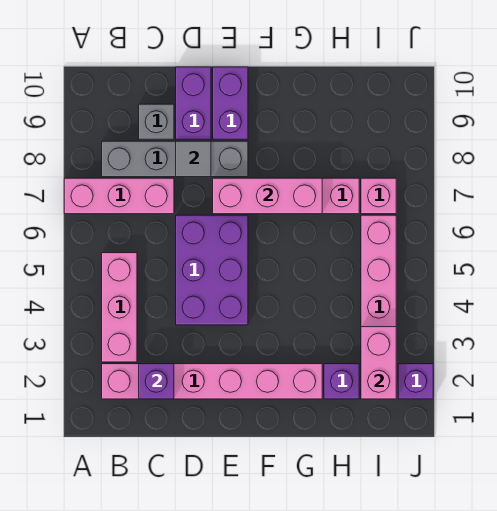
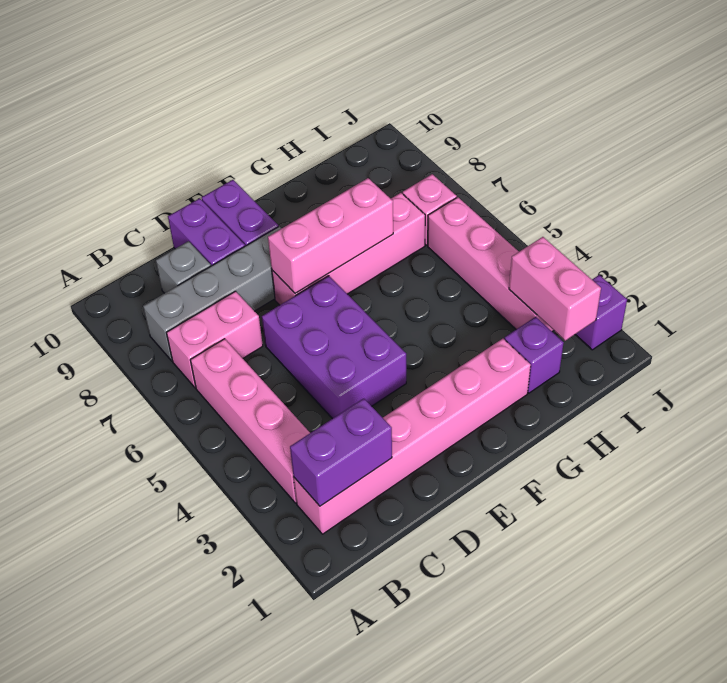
pink brick A7:C7 level 1 -> pink brick B7:C7 level 1
pink brick B3:B5 level 1 -> pink brick B3:B6 level 1
purple brick C2 level 2 -> purple brick B2:C2 level 2
grey tile D8 level 2 -> none

